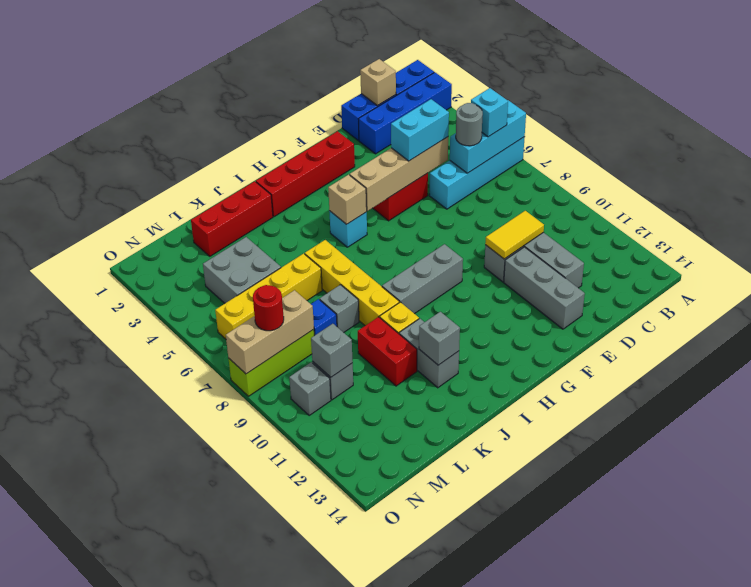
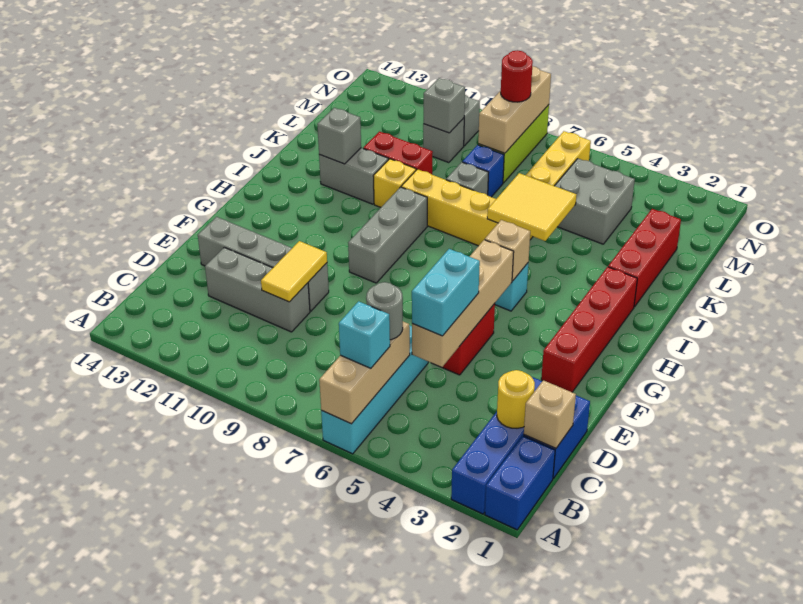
cyan brick A6:C6 level 2 -> tan brick A6:C6 level 2
none -> yellow round brick C2 level 2
none -> yellow tile J5:K6 level 2

